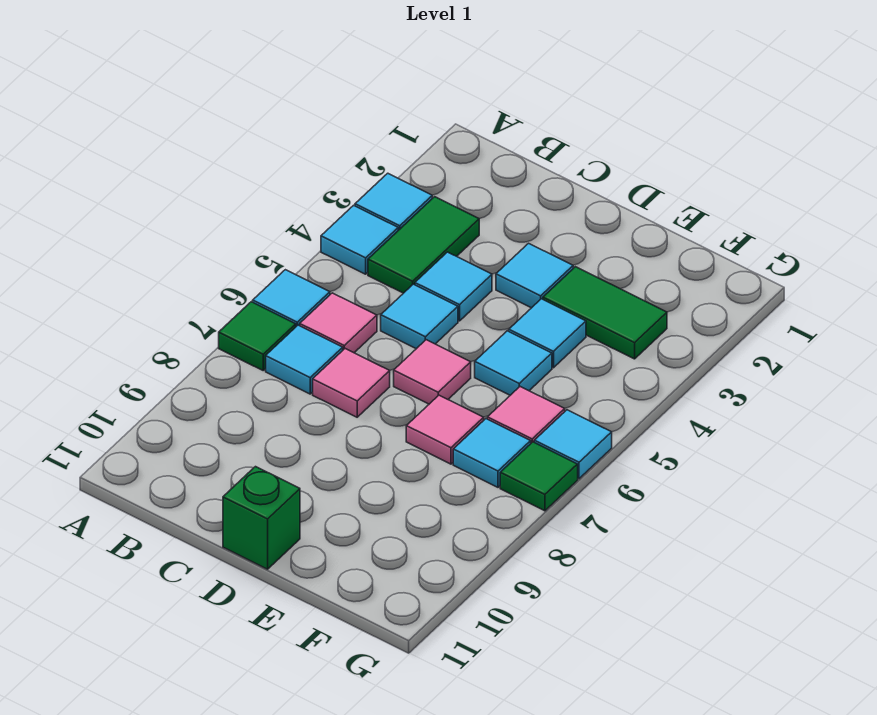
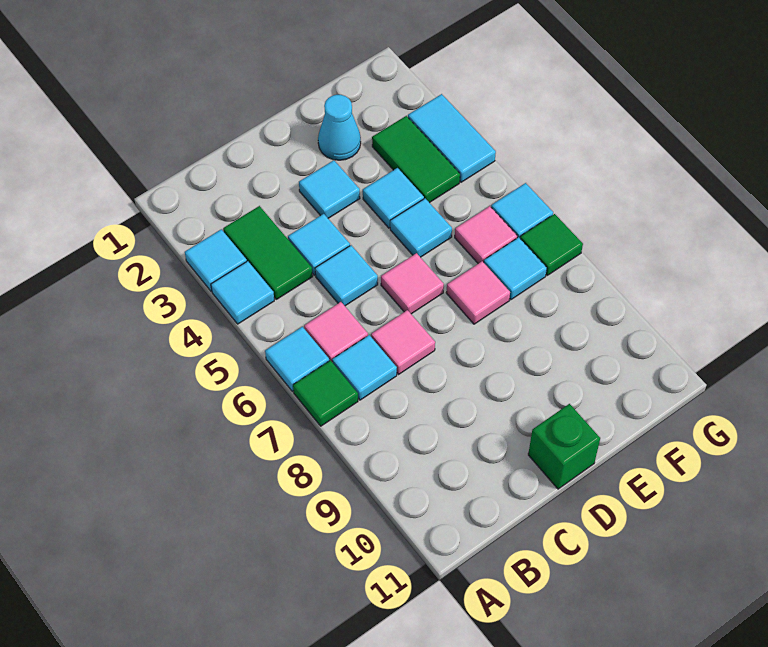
none -> cyan cone E2 level 1
green tile E3:F3 level 1 -> green tile F3:F4 level 1
none -> cyan tile G3:G4 level 1

